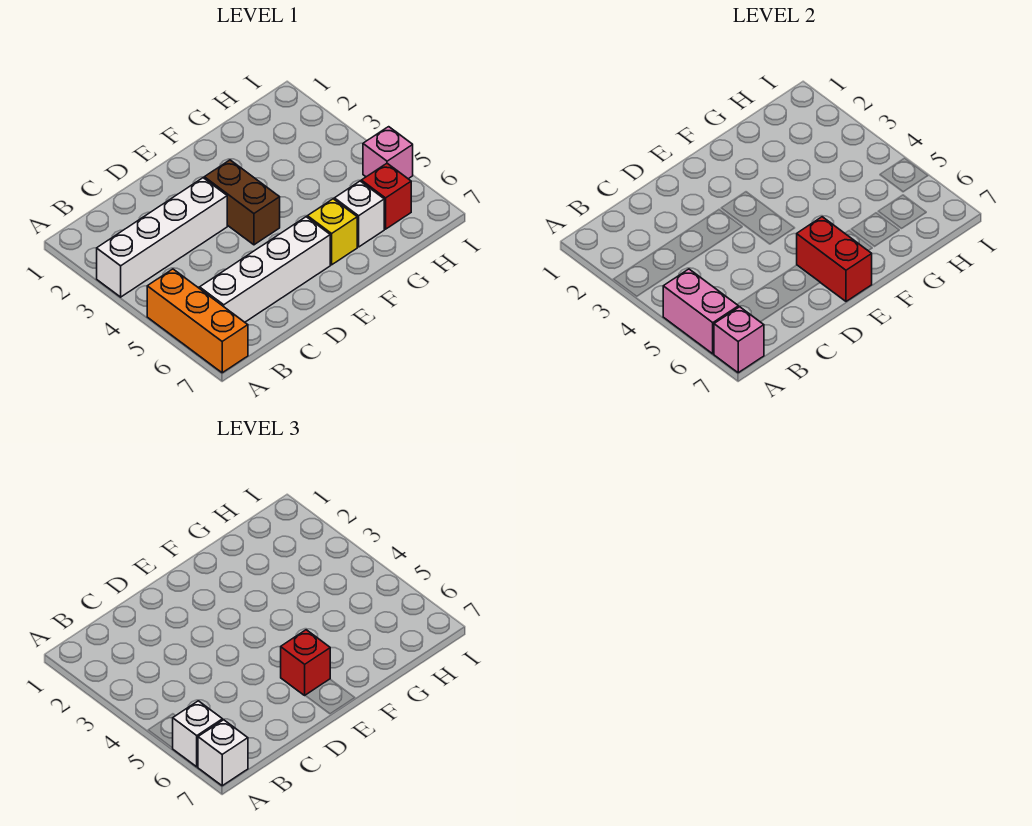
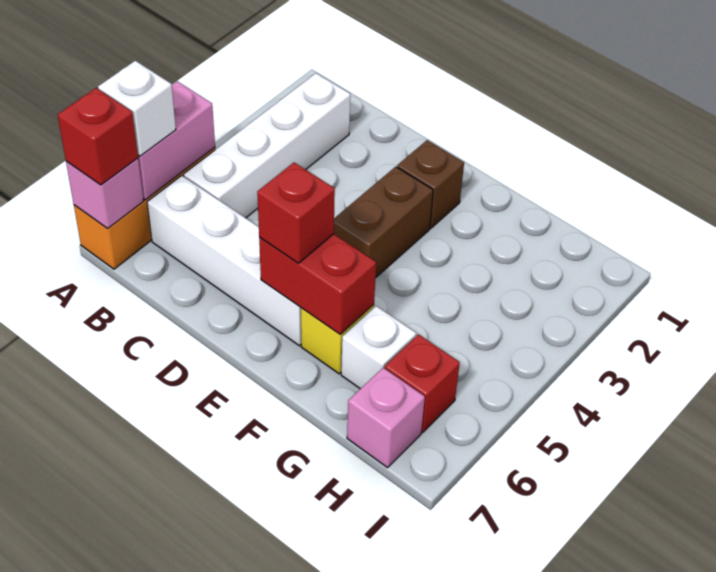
white brick A3:D3 level 1 -> white brick B2:B5 level 1
white brick A7 level 3 -> red brick A7 level 3
none -> brown brick E2 level 1
red brick E6:E7 level 2 -> red brick E6:F6 level 2
pink brick I5 level 1 -> pink brick H7 level 1

